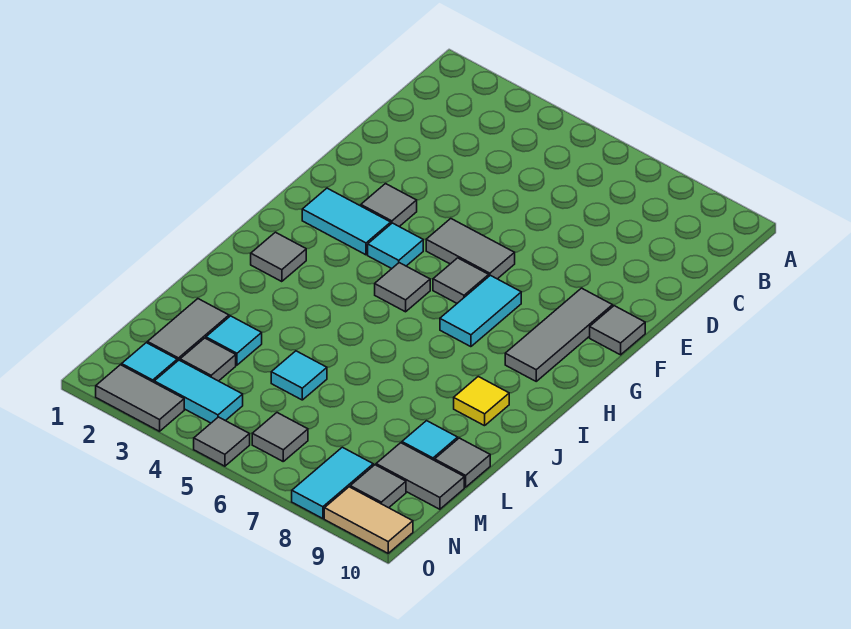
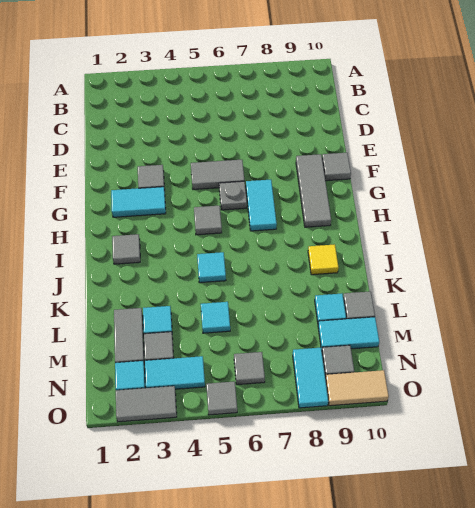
cyan tile G4 level 1 -> cyan tile J5 level 1
grey tile G6 level 1 -> grey plate G6 level 1
grey tile M9:M10 level 1 -> cyan tile M9:M10 level 1

